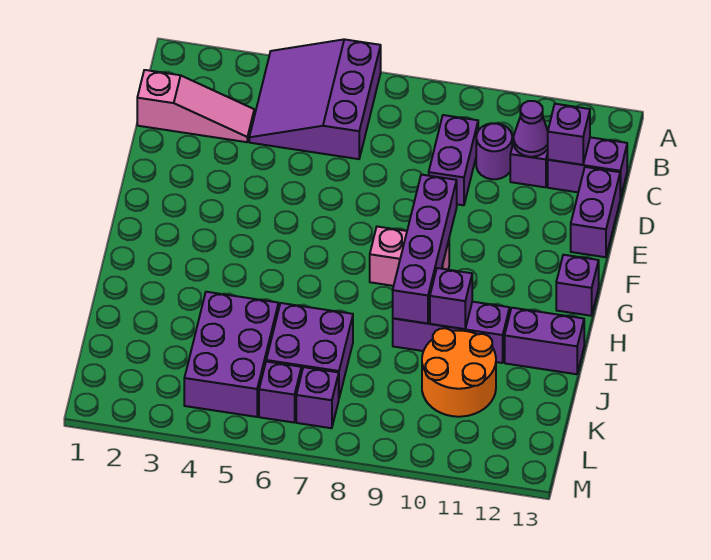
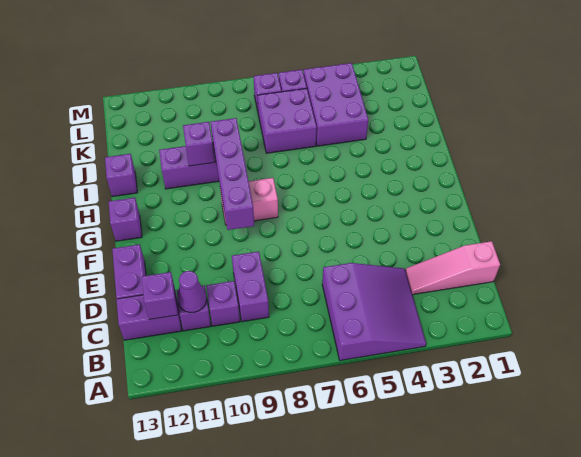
purple round brick C10 level 1 -> purple brick C10 level 1
purple brick I12:I13 level 1 -> purple brick I13 level 1
orange round brick J10:K11 level 1 -> none

